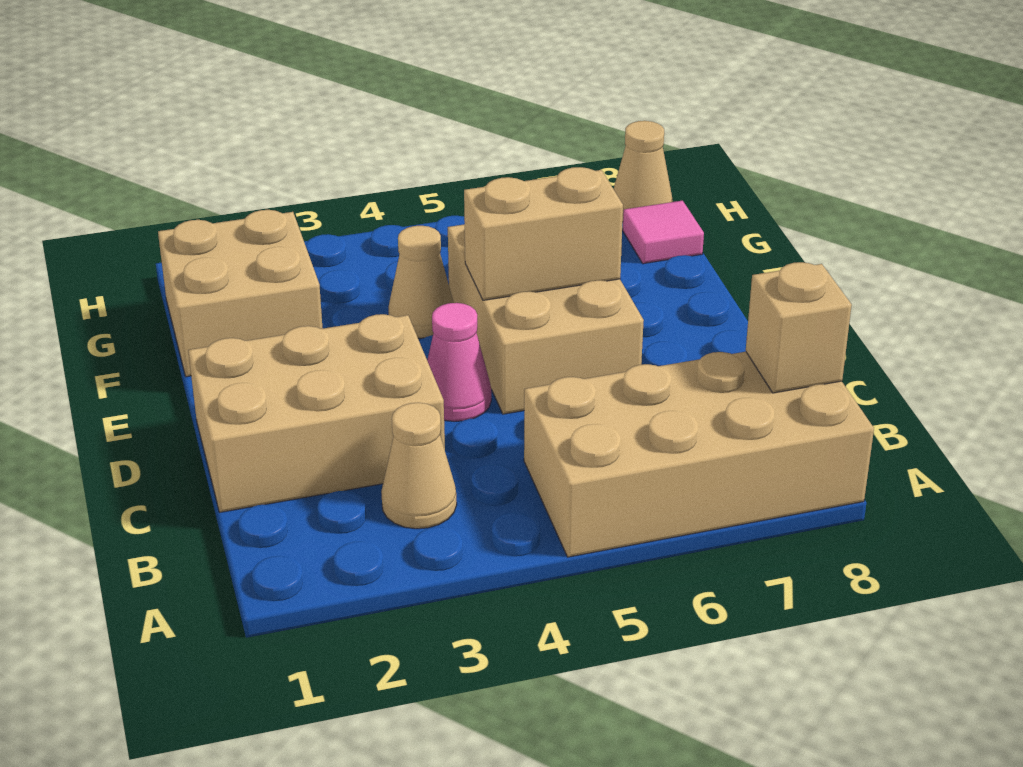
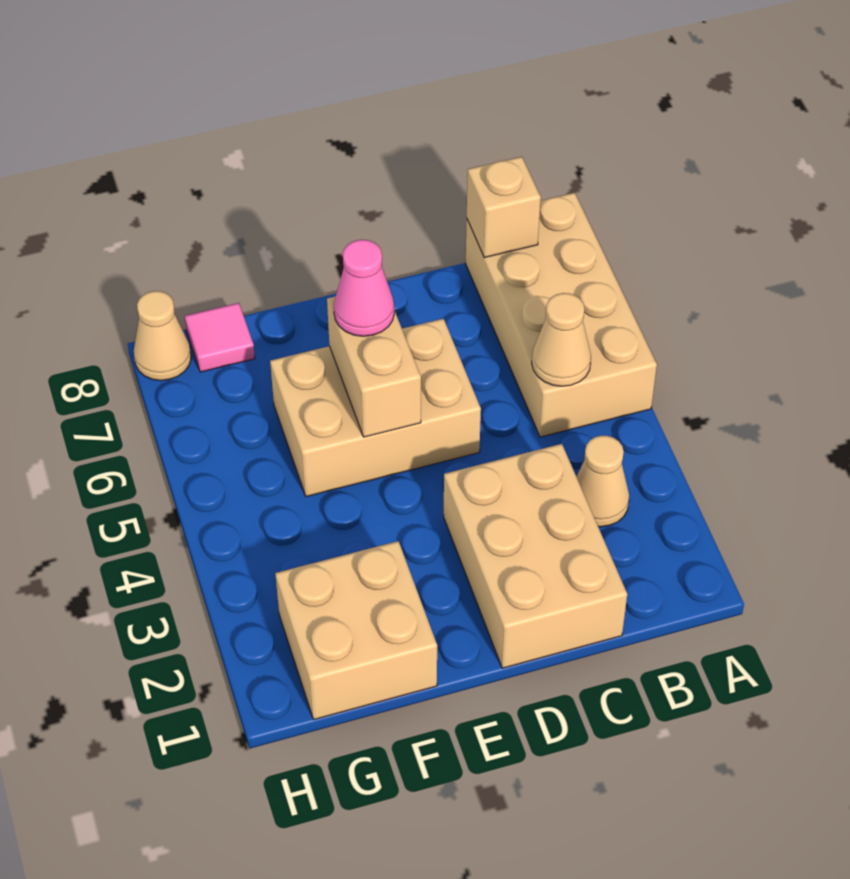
pink cone D4 level 1 -> pink cone E6 level 3
tan cone F4 level 1 -> tan cone B5 level 2

